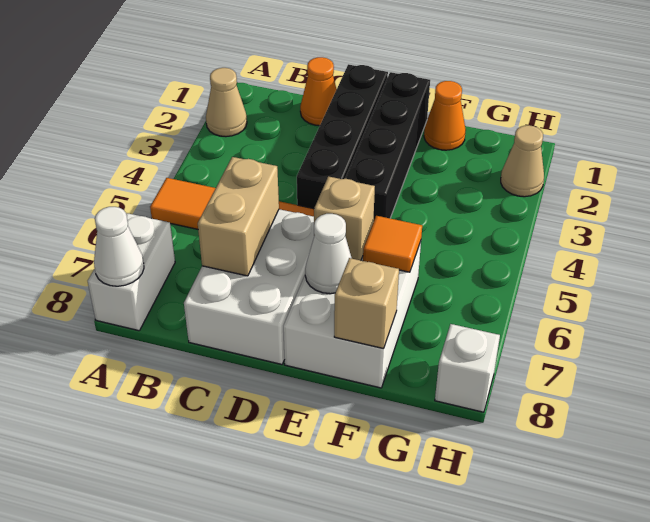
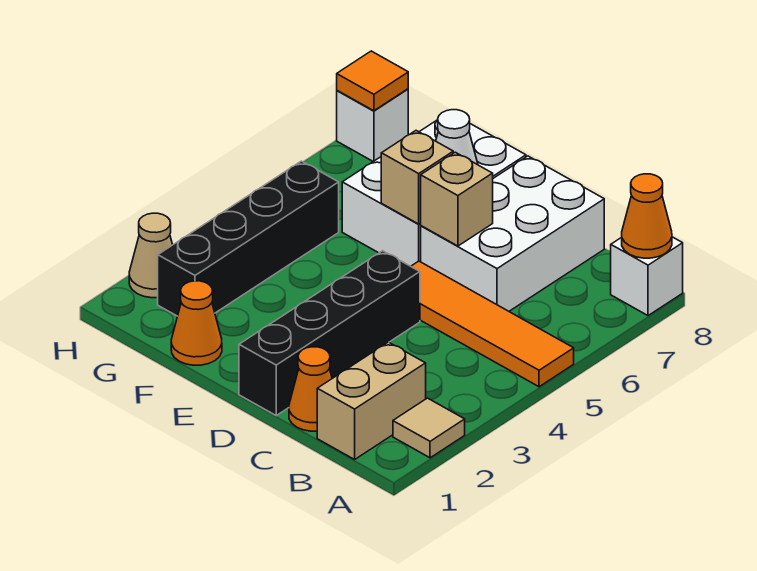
tan cone A2 level 1 -> tan tile A2 level 1
white brick A7:A8 level 1 -> white brick A8 level 1
white cone A8 level 2 -> orange cone A8 level 2
tan brick C6:C7 level 2 -> tan brick B1:B2 level 1
black brick E1:E4 level 1 -> black brick G2:G5 level 1
orange tile F6 level 2 -> orange tile H8 level 2
tan brick F8 level 2 -> tan brick D6 level 2

